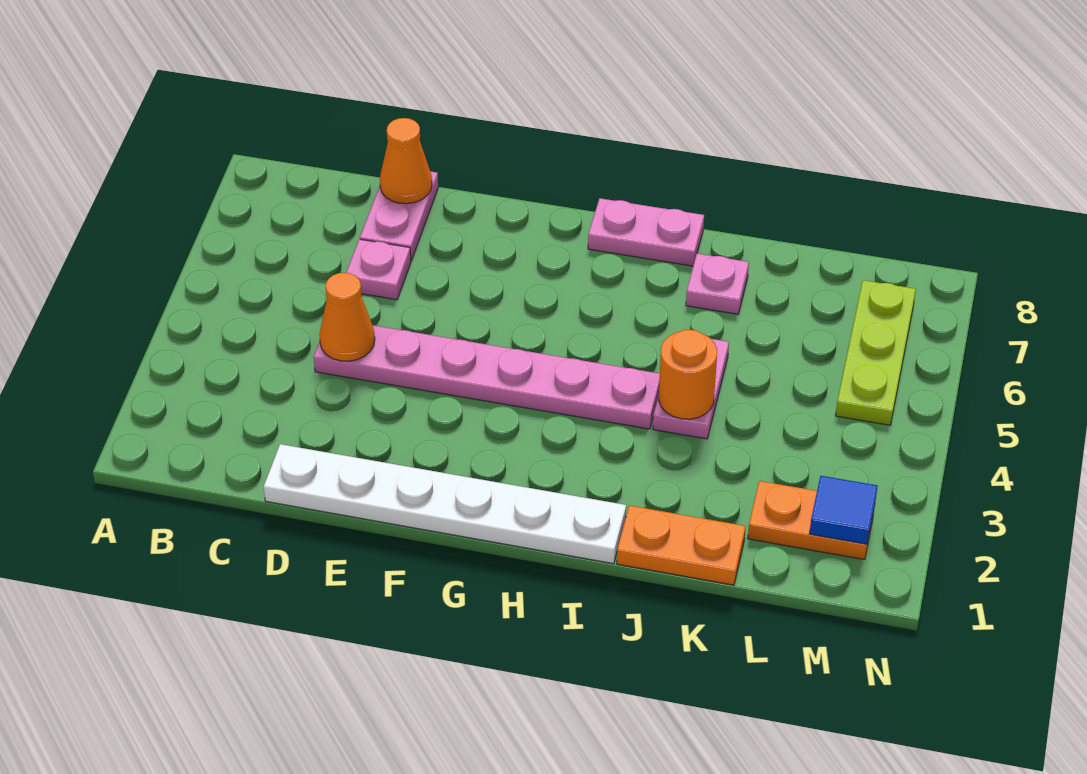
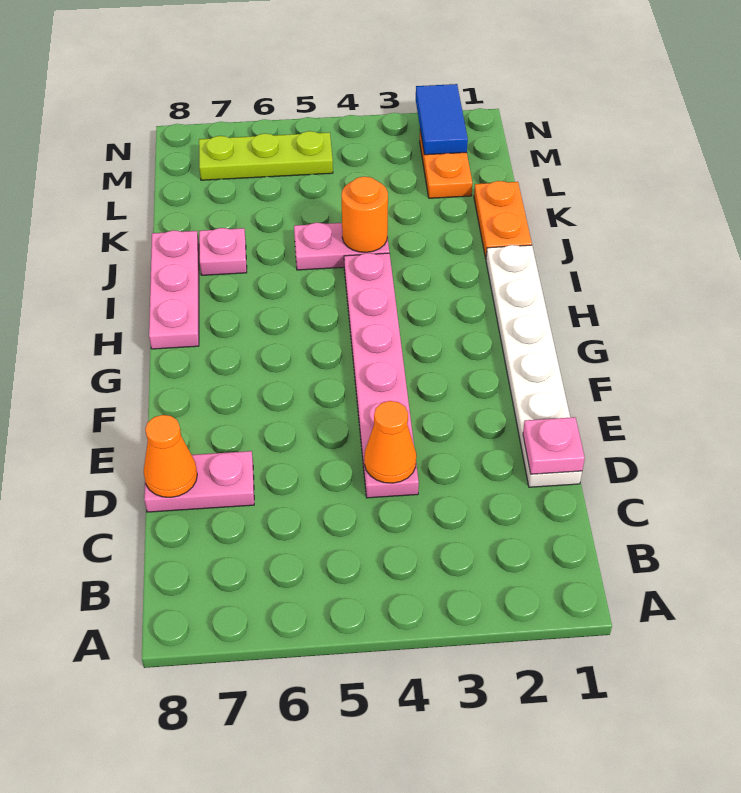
pink plate D6 level 1 -> pink plate D1 level 2
pink plate H8:I8 level 1 -> pink plate H8:J8 level 1
blue tile M2 level 2 -> blue tile M2:N2 level 2

